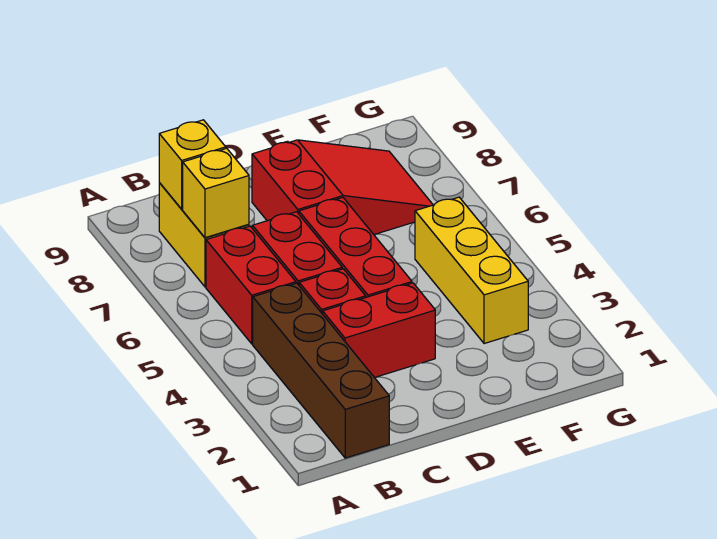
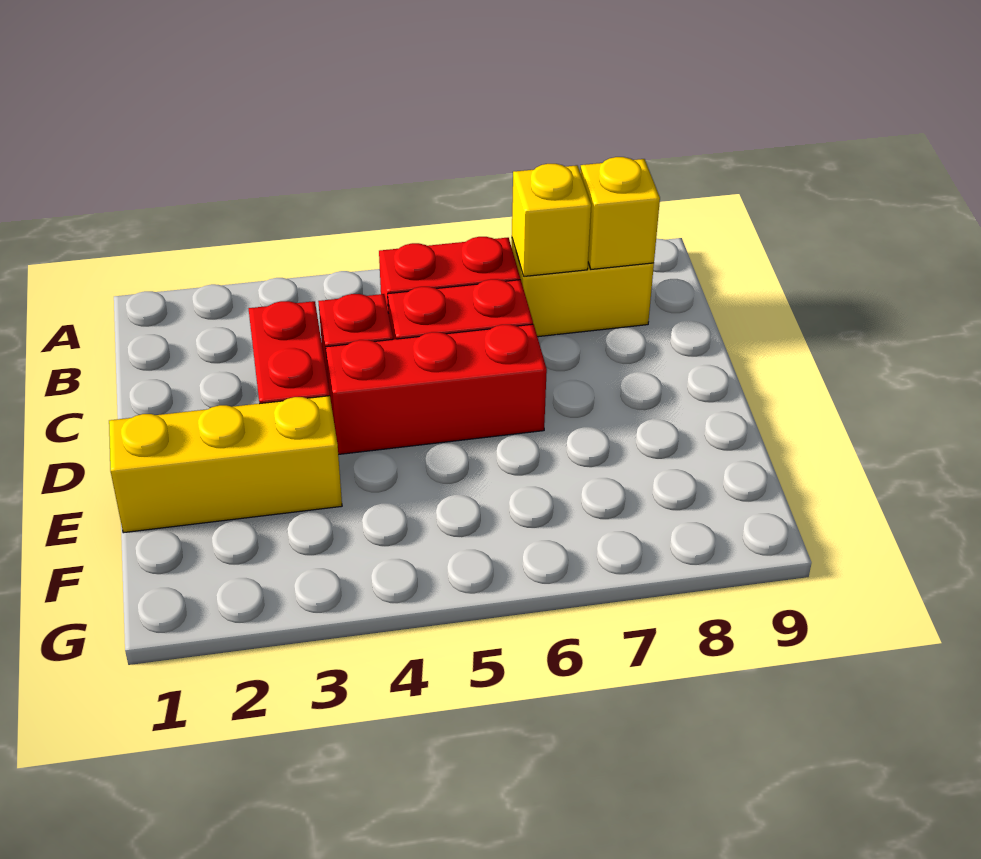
brown brick B1:B4 level 1 -> none
red slope D7:F8 level 1 top D -> none
yellow brick F3:F5 level 1 -> yellow brick E1:E3 level 1

